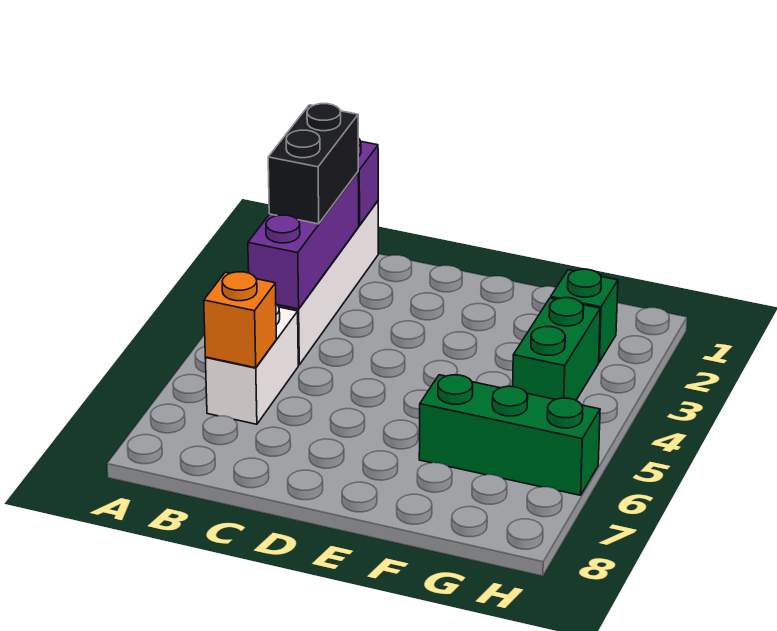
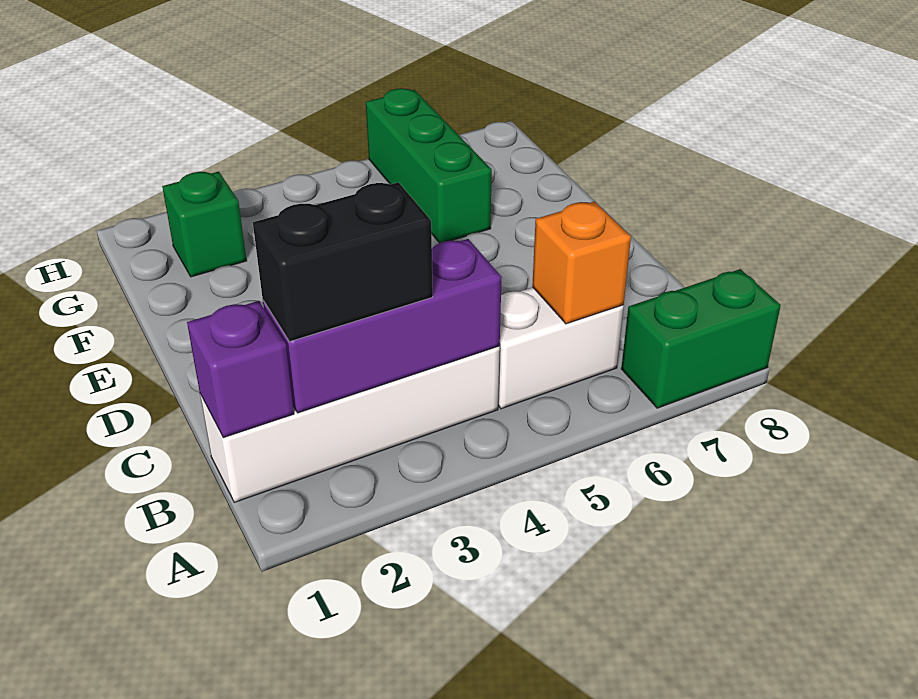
green brick G3:G4 level 1 -> green brick A7:A8 level 1

